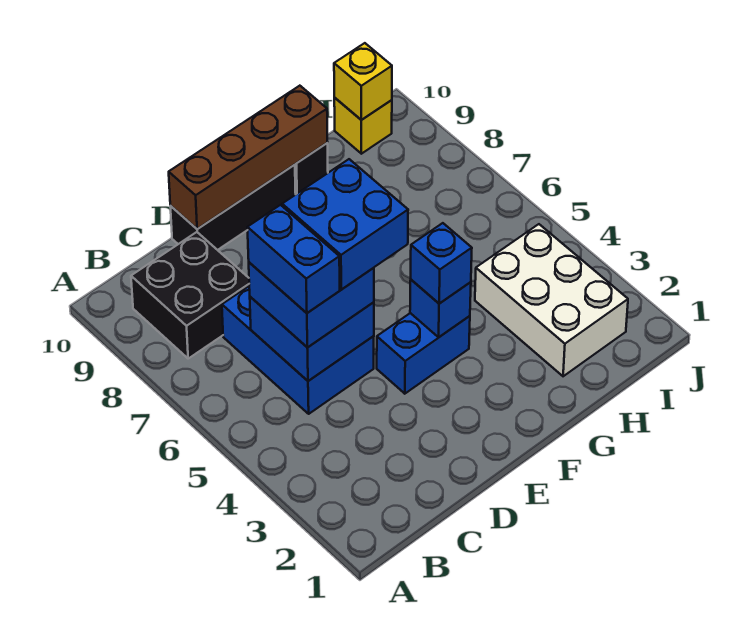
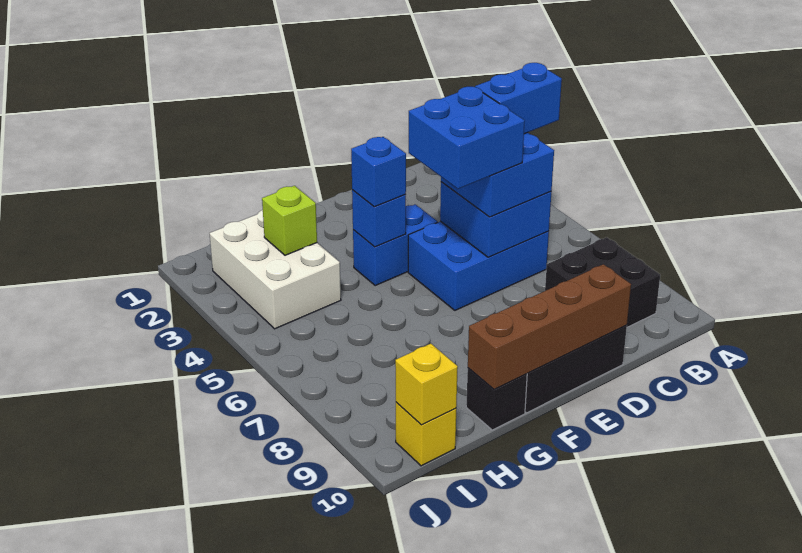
blue brick C5:D7 level 1 -> blue brick C5:E6 level 1
blue brick C5:C6 level 4 -> blue brick B5:C5 level 4
none -> lime brick H3 level 2

